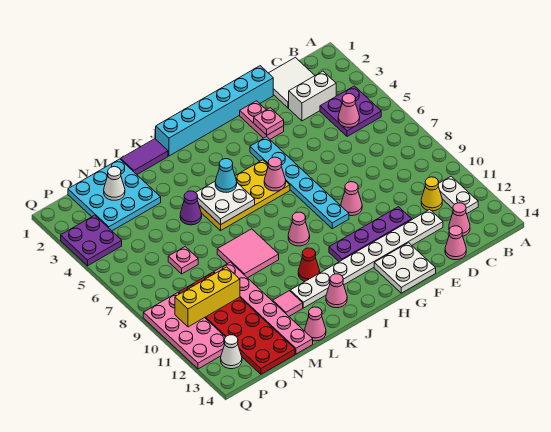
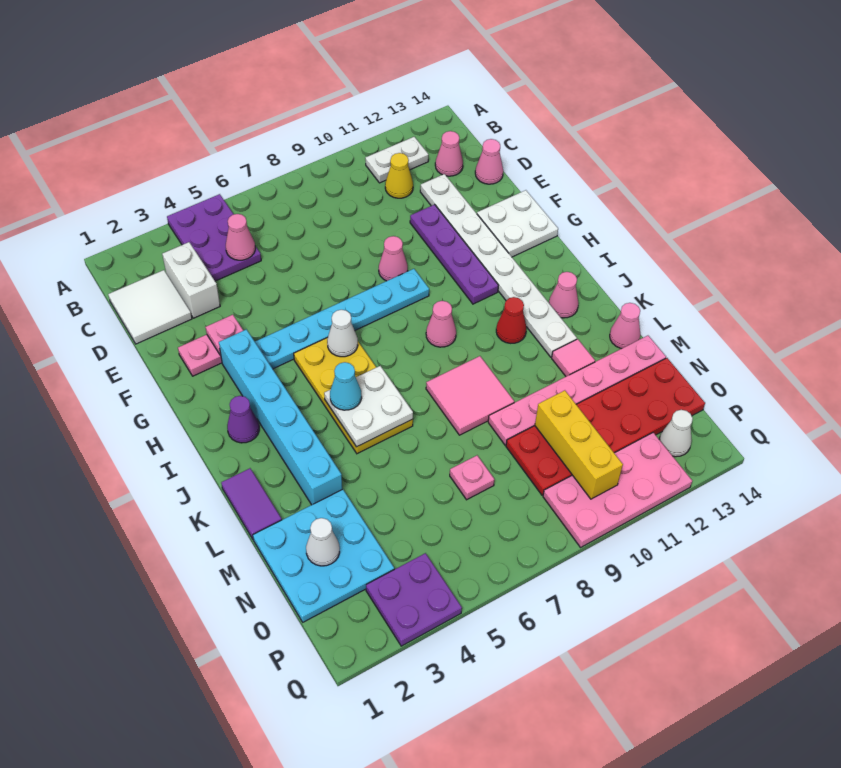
purple plate B4:C5 level 1 -> purple plate A4:C5 level 1
cyan brick E1:J1 level 1 -> cyan brick G3:L3 level 1
pink cone H6 level 2 -> white cone H6 level 2
purple cone L5 level 1 -> purple cone I2 level 1

